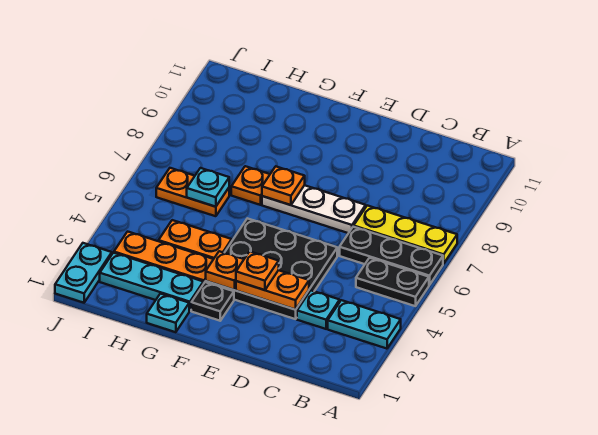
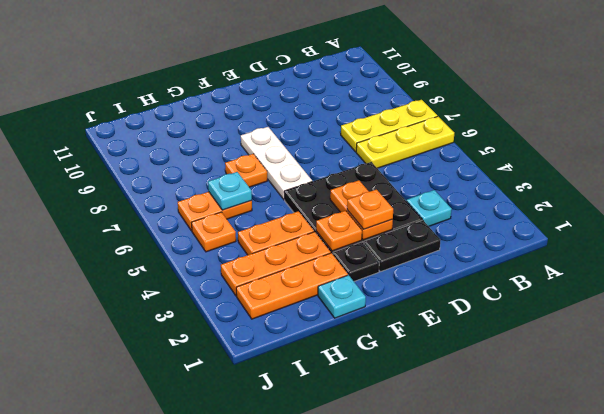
cyan plate A3:B3 level 1 -> none
black plate A5:B5 level 1 -> black plate D2:E2 level 1
black plate A6:C6 level 1 -> yellow plate A6:C6 level 1
orange plate D3:E3 level 2 -> orange plate E3:E4 level 2
white plate D7:F7 level 1 -> white plate F6:F8 level 1
orange plate F7 level 2 -> orange plate I5 level 1
cyan plate G2:I2 level 1 -> orange plate G2:I2 level 1
cyan plate J1:J2 level 1 -> none

